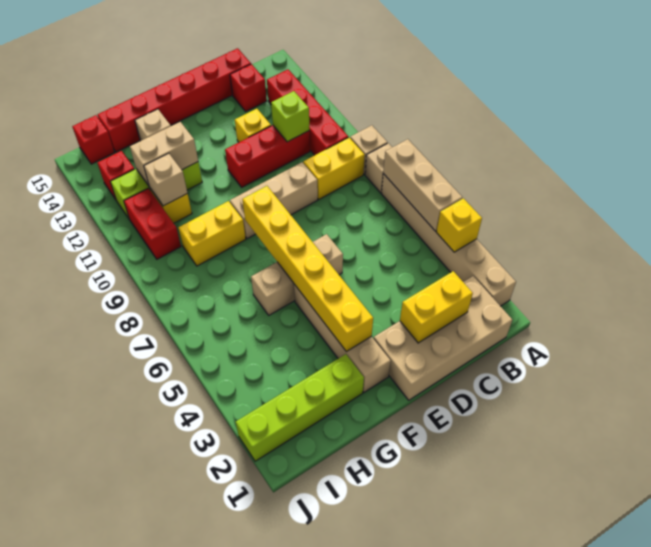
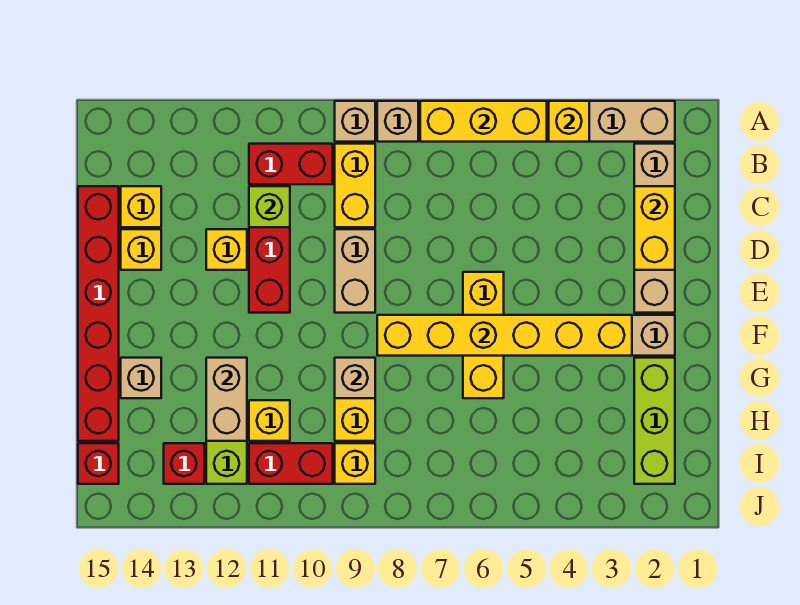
tan brick A5:A7 level 2 -> yellow brick A5:A7 level 2
tan brick B1:E2 level 1 -> tan brick B2:E2 level 1
red brick B10:B13 level 1 -> red brick B10:B11 level 1
red brick C14 level 1 -> yellow brick C14 level 1
tan brick D9:F9 level 1 -> tan brick D9:E9 level 1
none -> yellow brick D14 level 1
tan brick E6:G6 level 1 -> yellow brick E6:G6 level 1
lime brick G2:J2 level 1 -> lime brick G2:I2 level 1
tan brick H11 level 2 -> tan brick G9 level 2
none -> yellow brick I9 level 1

